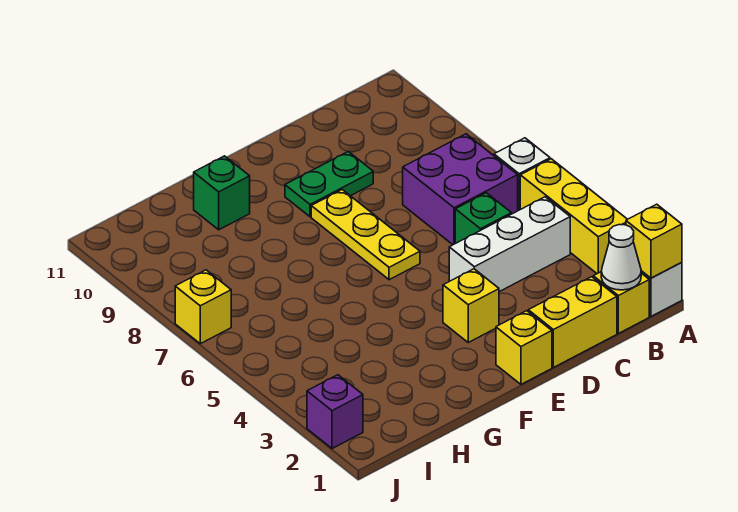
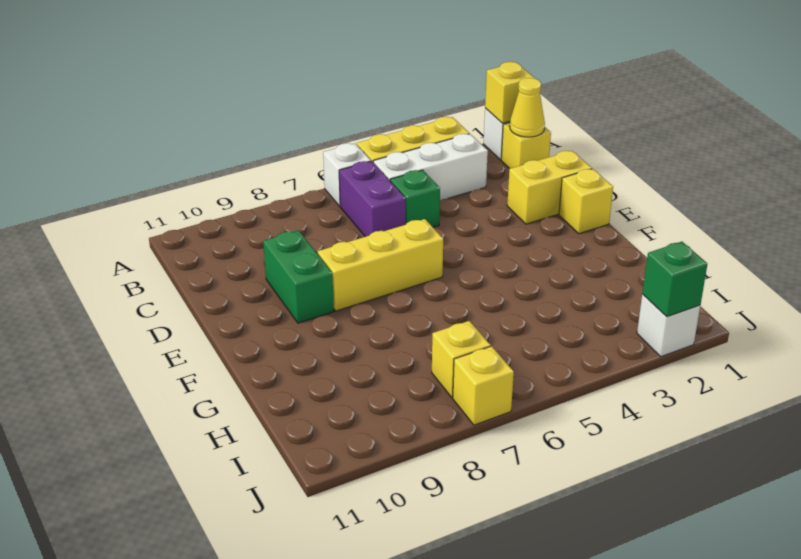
white cone B1 level 2 -> yellow cone B1 level 2
white brick B4:D4 level 1 -> white brick B3:B5 level 1
purple brick B6:C7 level 1 -> purple brick B6:C6 level 1
yellow brick C1:D1 level 1 -> yellow brick D1:D2 level 1
green plate D9:E9 level 1 -> green brick D9:E9 level 1
yellow brick E3 level 1 -> yellow brick I7 level 1
yellow plate E6:E8 level 1 -> yellow brick E6:E8 level 1
green brick G10 level 1 -> green brick J2 level 2
purple brick J2 level 1 -> white brick J2 level 1

